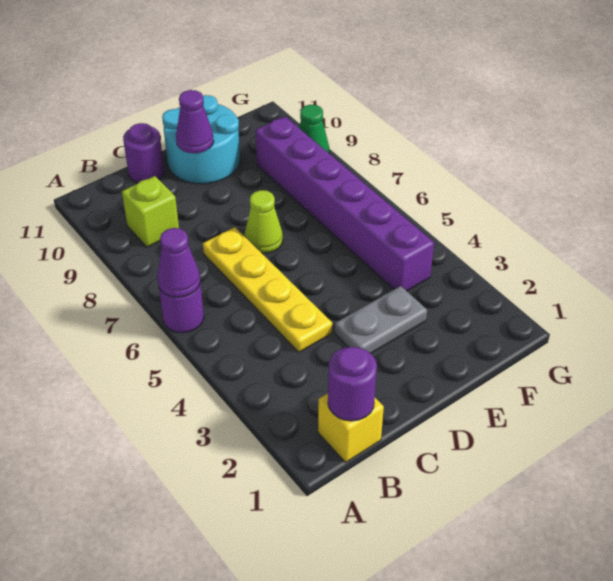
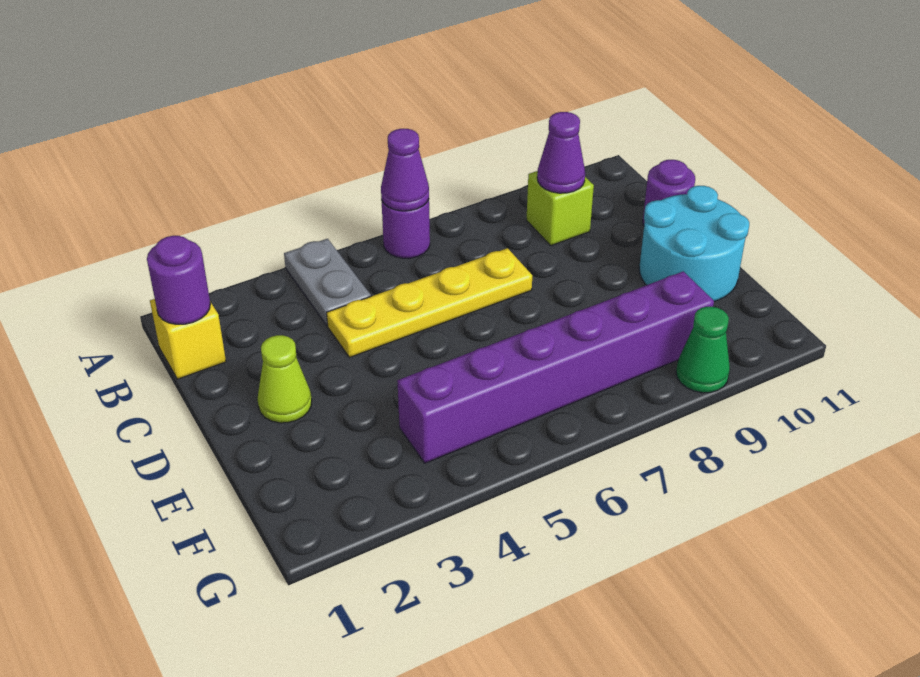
grey plate D3:E3 level 1 -> grey plate A4:B4 level 1
lime cone D7 level 1 -> lime cone D2 level 1
purple cone D10 level 2 -> purple cone B9 level 2

